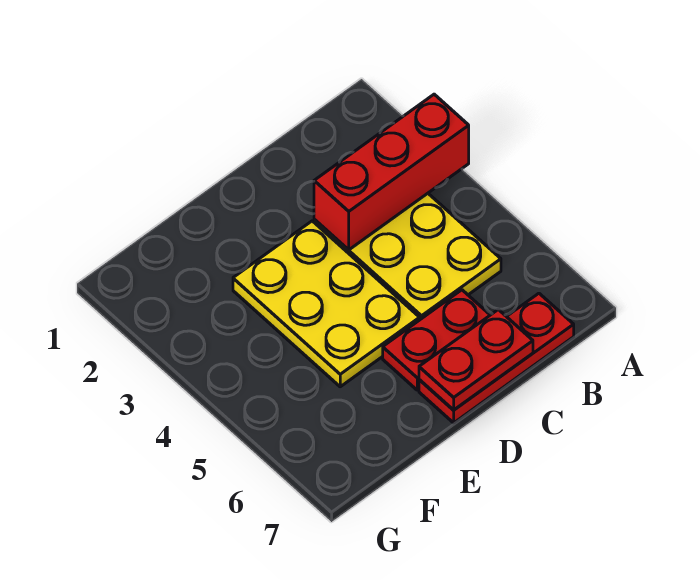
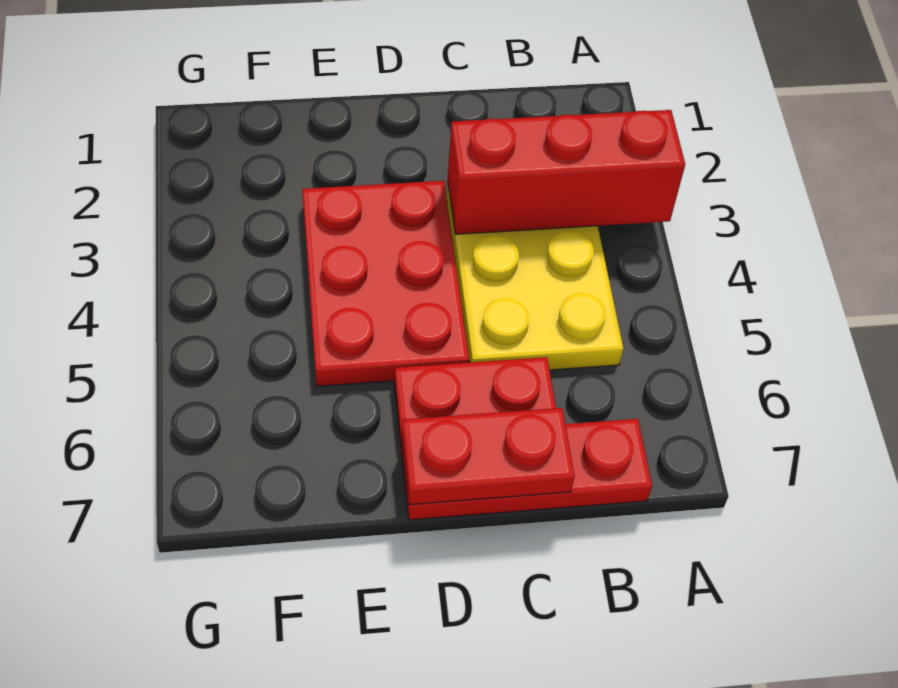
yellow plate D3:E5 level 1 -> red plate D3:E5 level 1

